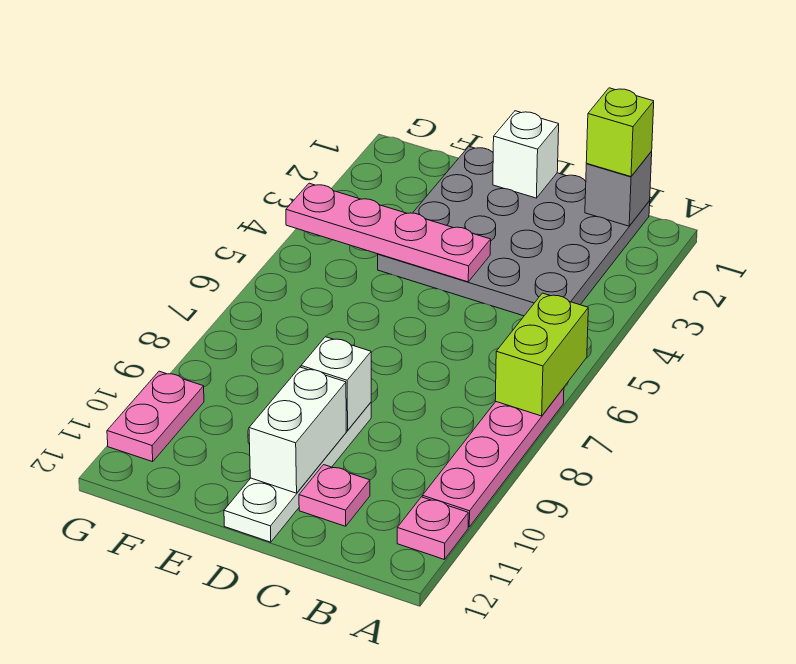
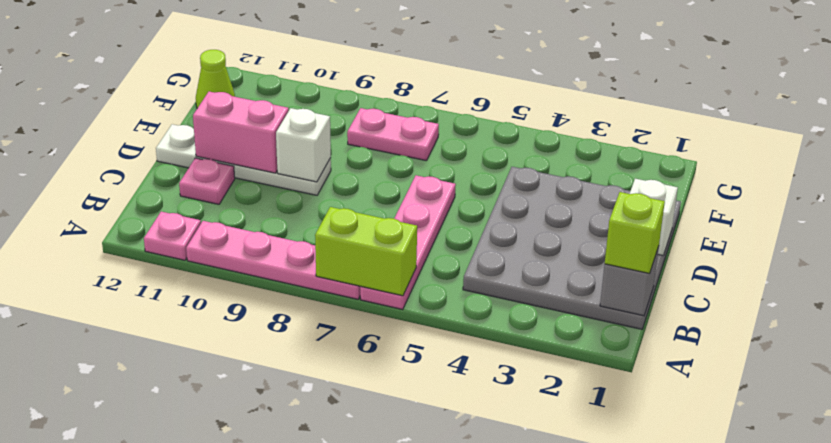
pink plate D4:G4 level 2 -> pink plate A6:D6 level 1
white brick D10:D11 level 2 -> pink brick D10:D11 level 2
none -> lime cone F12 level 1
pink plate G10:G11 level 1 -> pink plate F7:F8 level 1

